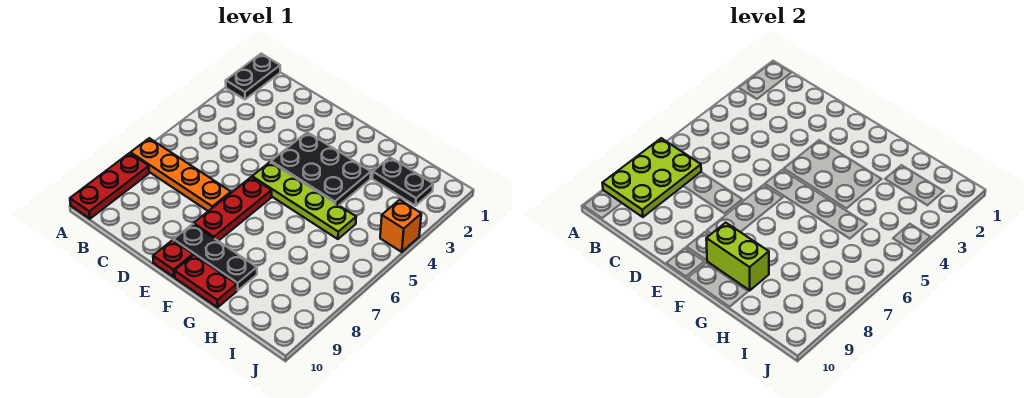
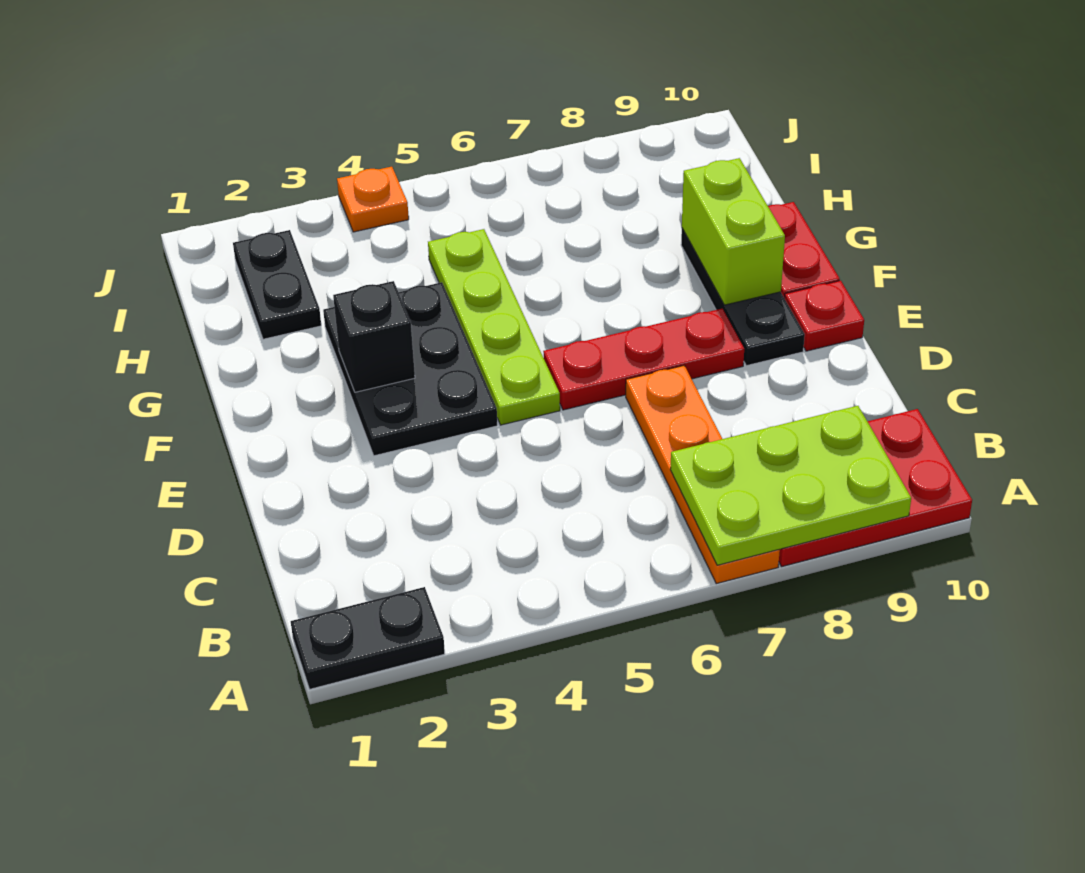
red plate A8:A10 level 1 -> red plate A8:B10 level 1
none -> black brick F3 level 2
orange brick J4 level 1 -> orange plate J4 level 1

